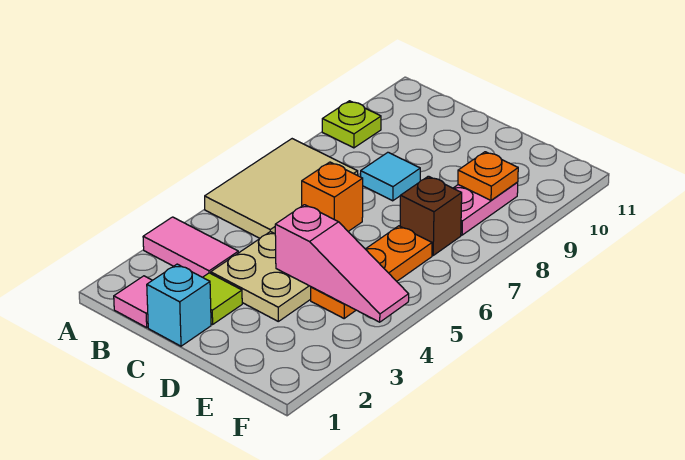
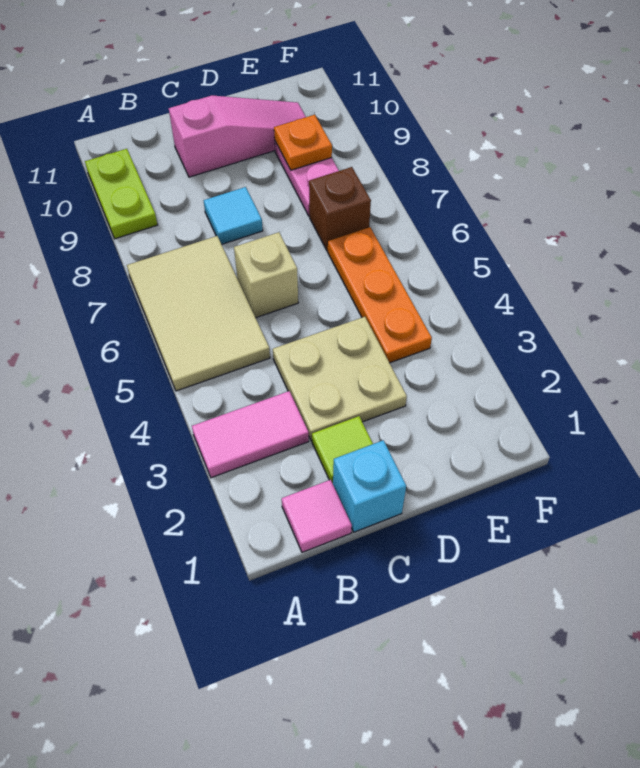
lime plate A9 level 1 -> lime plate A9:A10 level 1
orange brick C6 level 1 -> tan brick C6 level 1
pink slope D4:F4 level 2 top D -> pink slope C10:E10 level 1 top C

